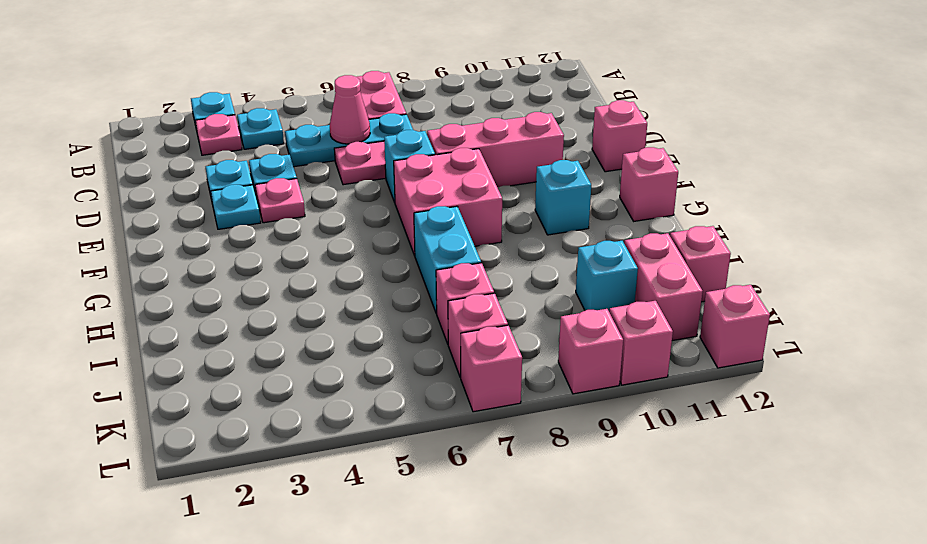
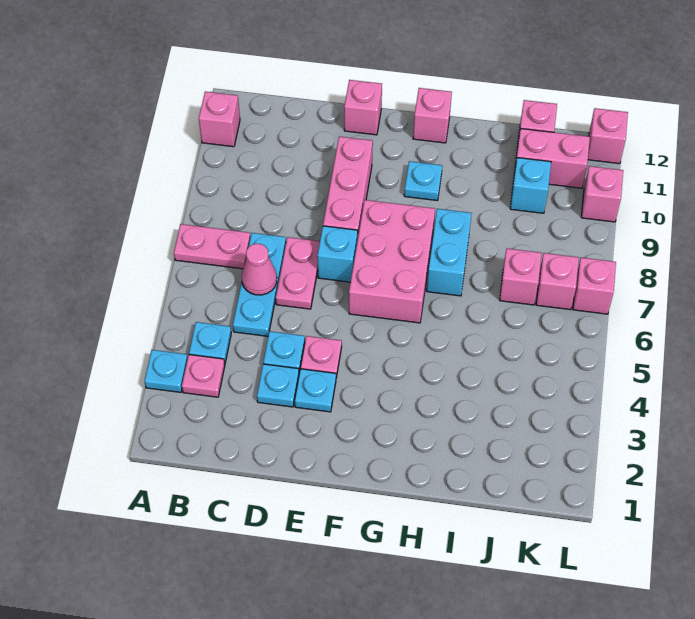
pink brick F7:G8 level 1 -> pink brick F6:G8 level 1
cyan brick G10 level 1 -> cyan plate G10 level 1
cyan brick H7:I7 level 1 -> cyan brick H7:H8 level 1
pink brick L9 level 1 -> pink brick A11 level 1

